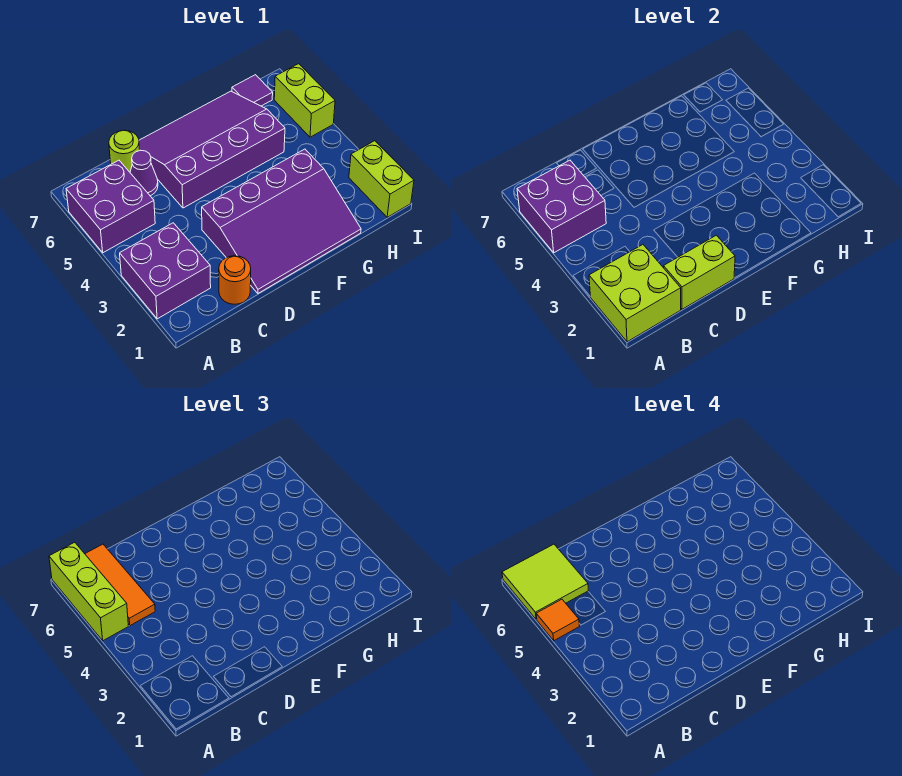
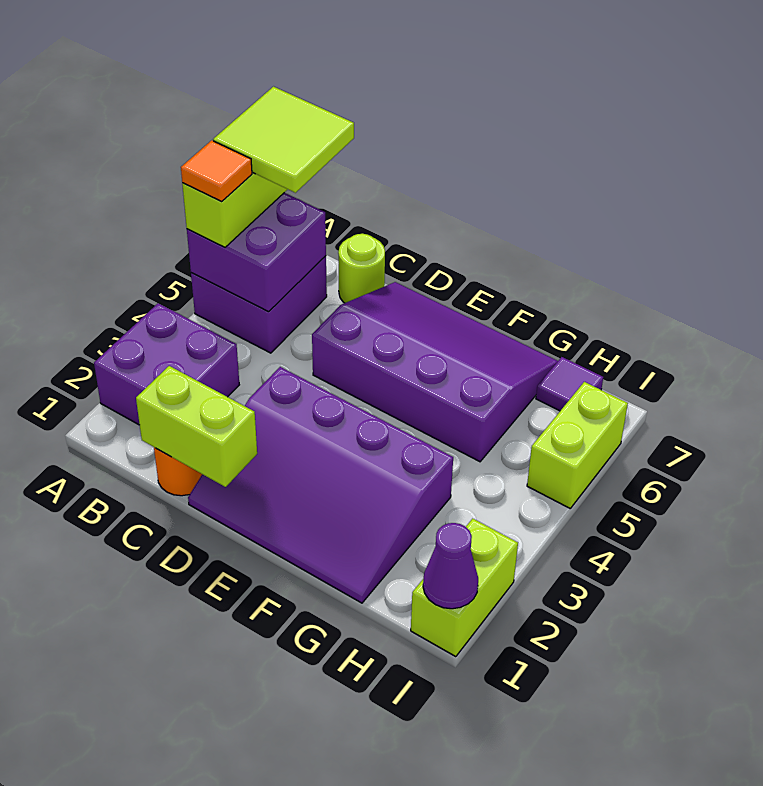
lime brick A1:B2 level 2 -> none
orange tile B5:B7 level 3 -> none
purple cone C6 level 1 -> purple cone I1 level 2

